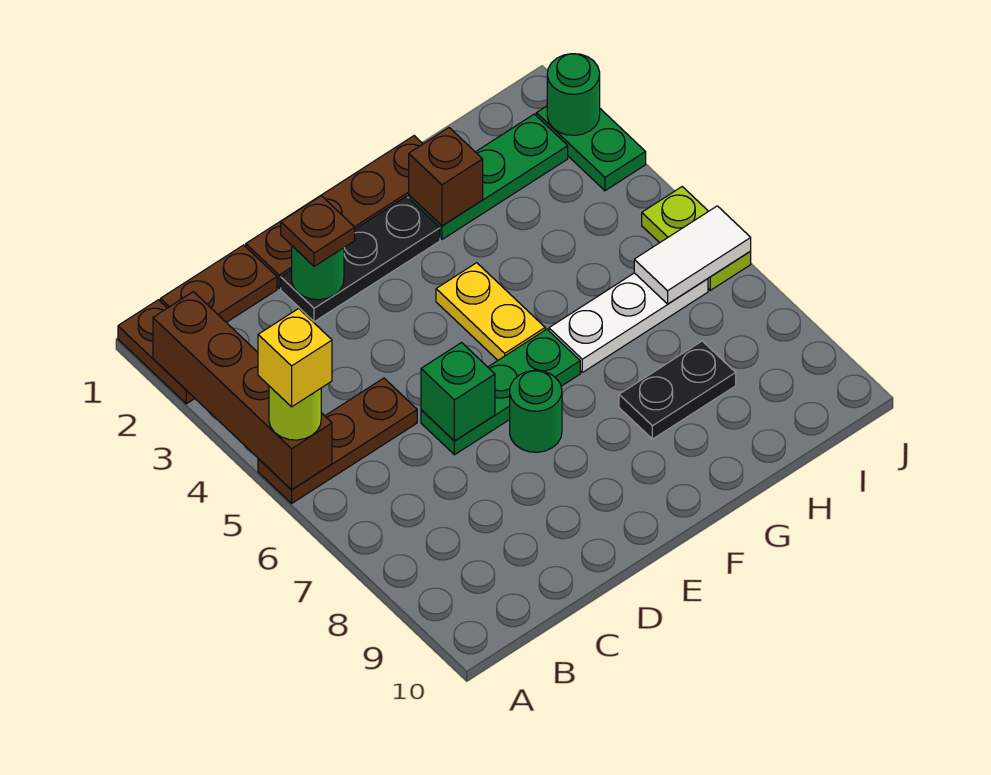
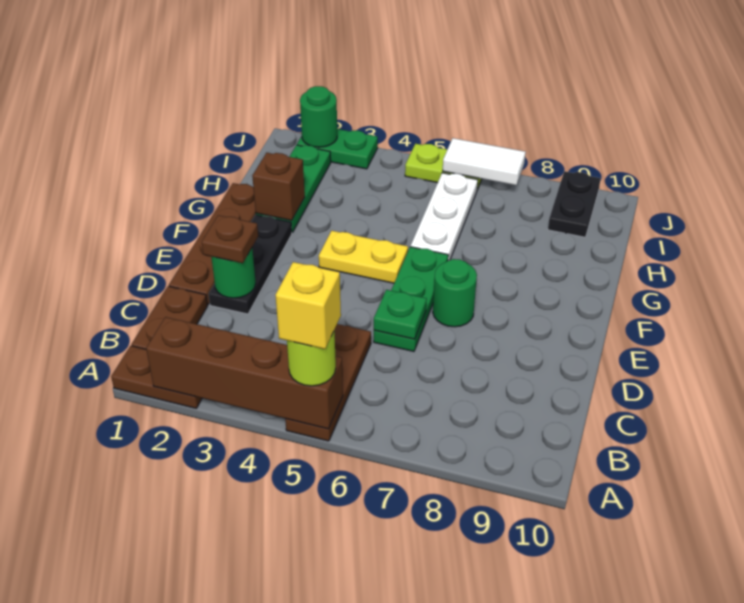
green brick D6 level 2 -> green plate D6 level 2
black plate G8:H8 level 1 -> black plate I9:J9 level 1
white tile I6:J6 level 2 -> white tile J6:J7 level 2

